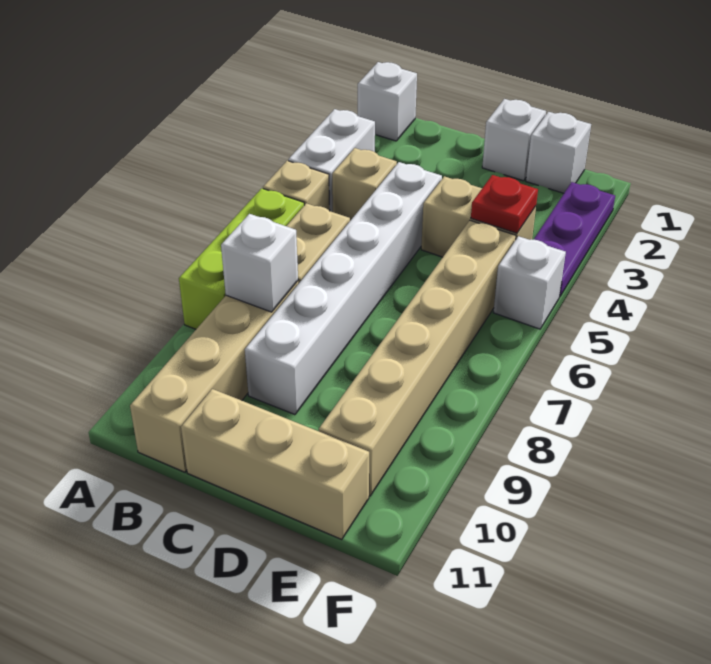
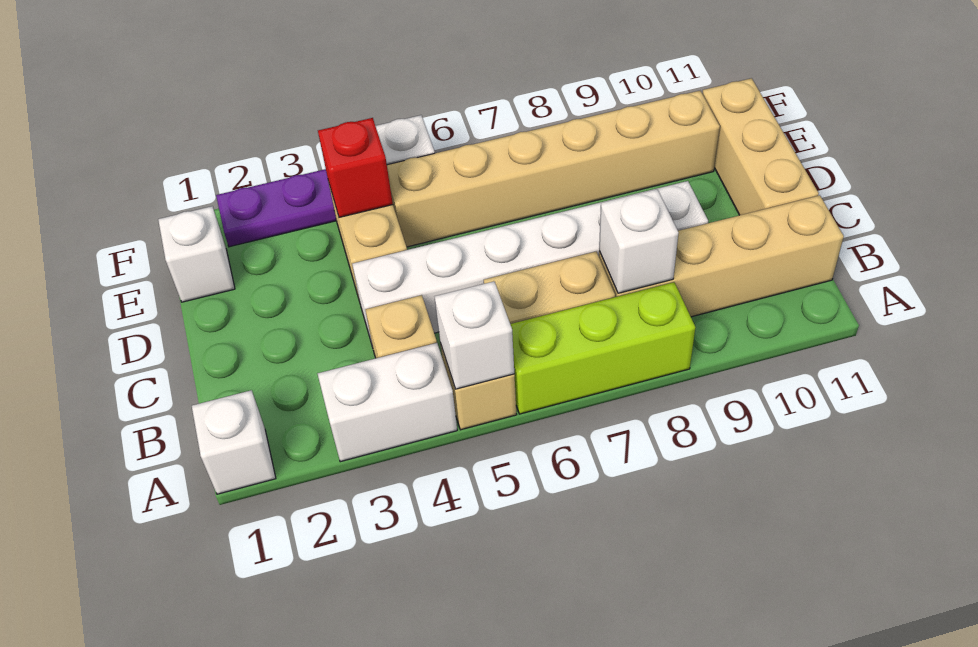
white brick D1 level 1 -> white brick A5 level 2
red plate E4 level 2 -> red brick E4 level 2

